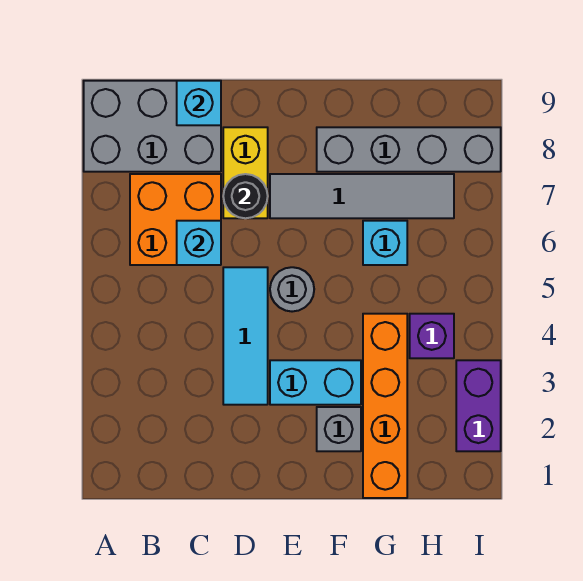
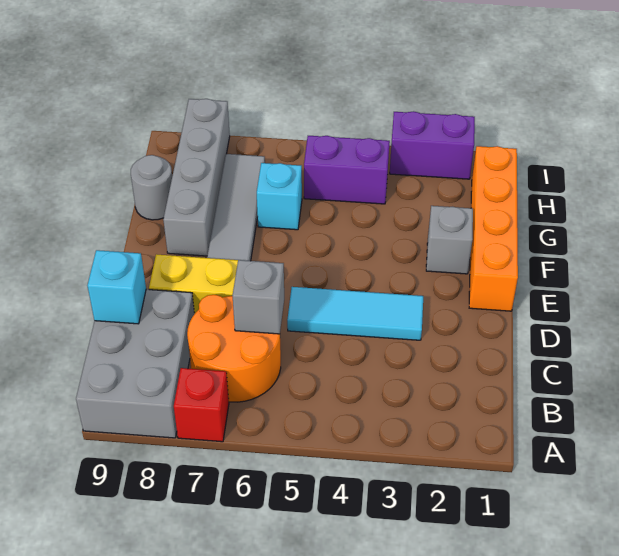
none -> red brick A7 level 1
orange brick B6:C7 level 1 -> orange round brick B6:C7 level 1
cyan brick C6 level 2 -> grey brick C6 level 2
black round brick D7 level 2 -> none
cyan brick E3:F3 level 1 -> none
grey round brick E5 level 1 -> grey round brick G9 level 1
orange brick G1:G4 level 1 -> orange brick E1:H1 level 1
purple brick H4 level 1 -> purple brick H4:H5 level 1

